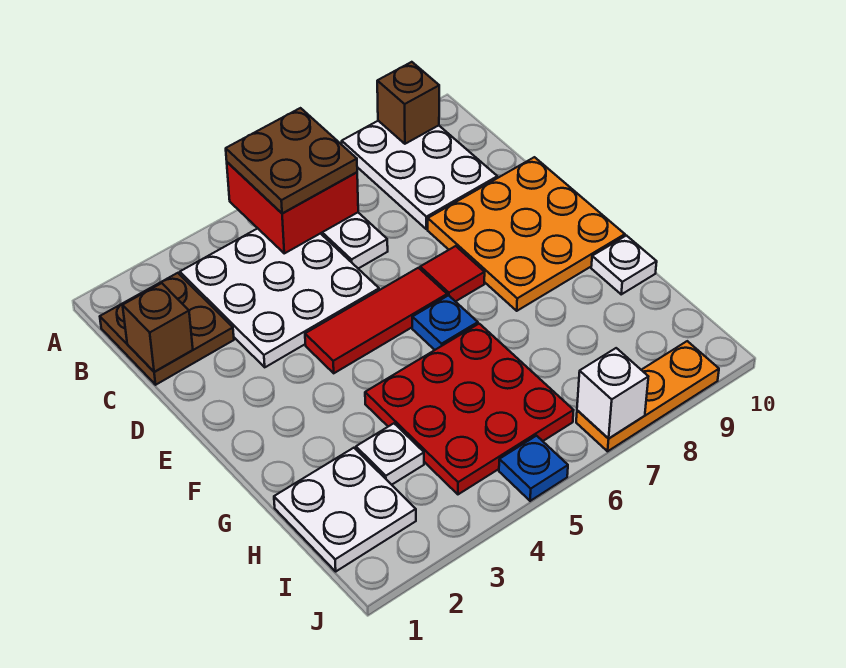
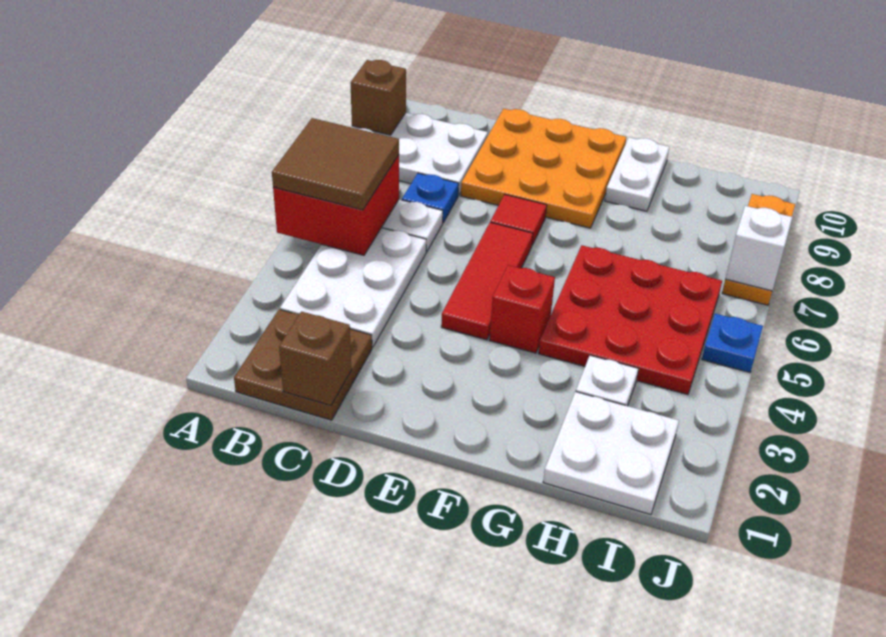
brown plate A5:B6 level 3 -> brown tile A5:B6 level 3
white plate B3:D5 level 1 -> white plate B3:C5 level 1
none -> red brick F4 level 1
blue plate F6 level 1 -> blue plate C7 level 1
white plate G10 level 1 -> white plate G9:G10 level 1

